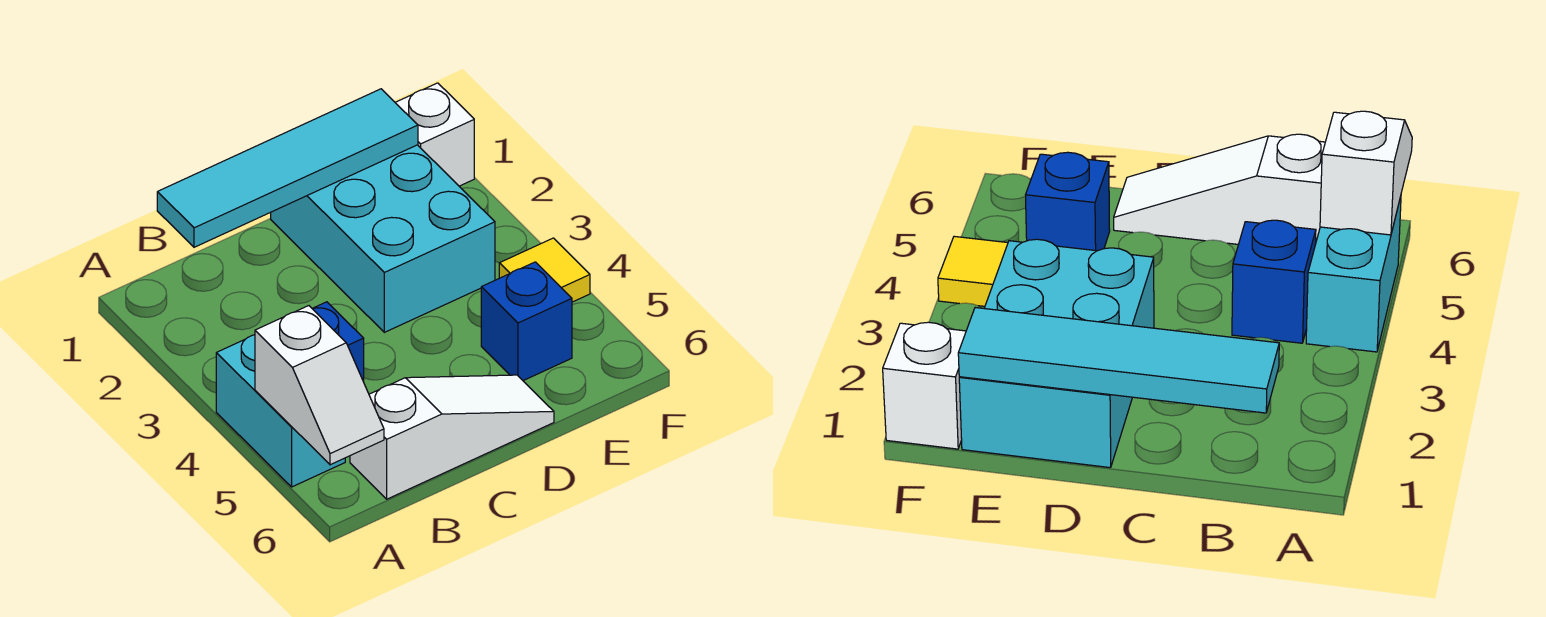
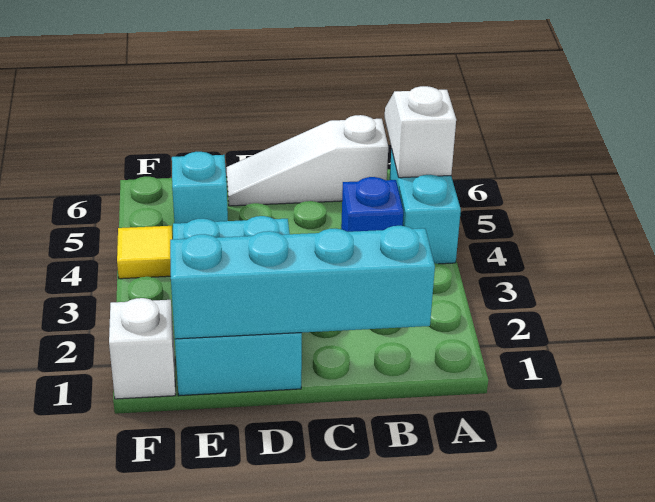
cyan tile B1:E1 level 2 -> cyan brick B1:E1 level 2
blue brick E5 level 1 -> cyan brick E5 level 1

